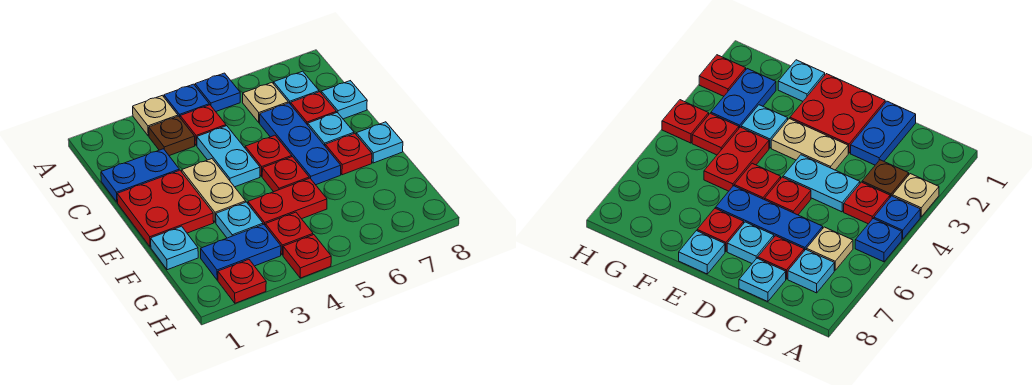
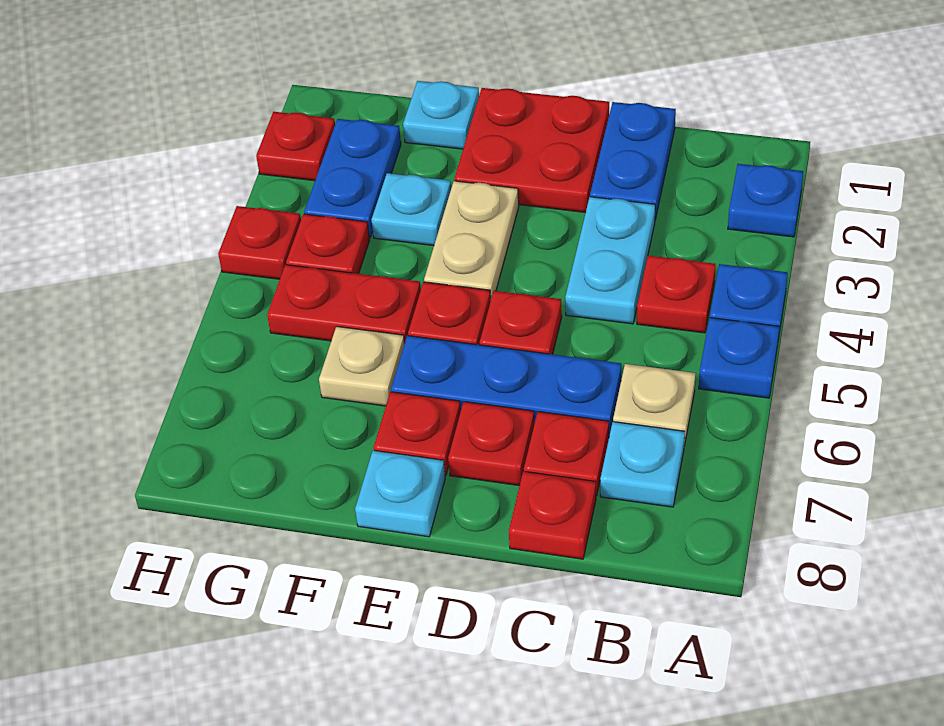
none -> blue plate A2 level 1
tan plate A3 level 1 -> tan plate F6 level 1
brown plate B3 level 1 -> none
cyan plate C4:D4 level 1 -> cyan plate C3:C4 level 1
cyan plate C8 level 1 -> red plate C8 level 1
tan plate D3:E3 level 1 -> tan plate E3:E4 level 1
cyan plate D7 level 1 -> red plate D7 level 1
red plate F4:F5 level 1 -> red plate F5:G5 level 1

